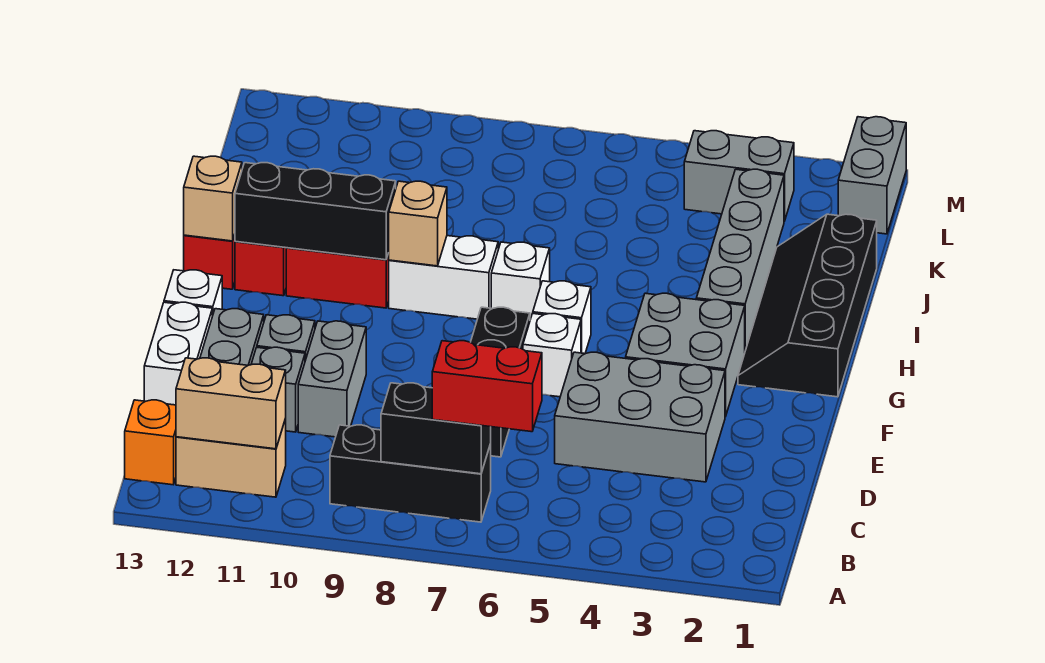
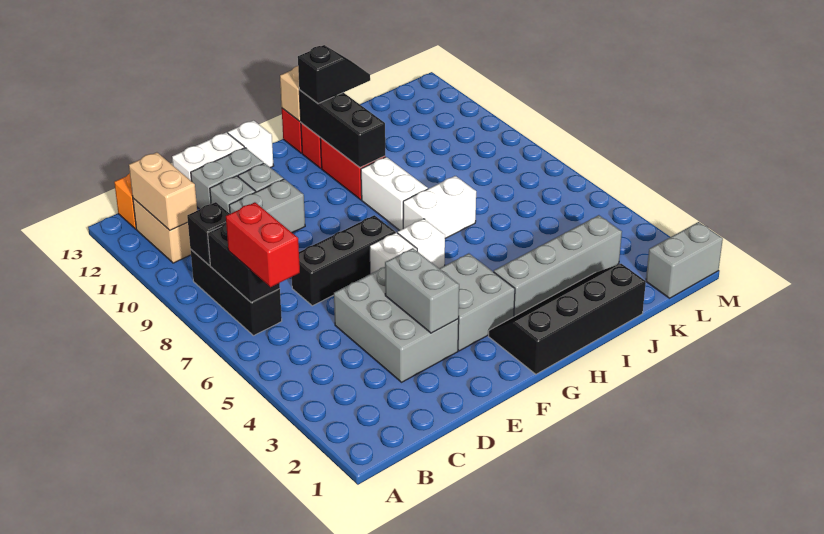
none -> black brick B9 level 2
white brick H7 level 1 -> white brick H7:I7 level 1
tan brick H9 level 2 -> none
none -> black slope H12:I12 level 3 top H
grey brick L3:L4 level 1 -> grey brick E3:E4 level 2

